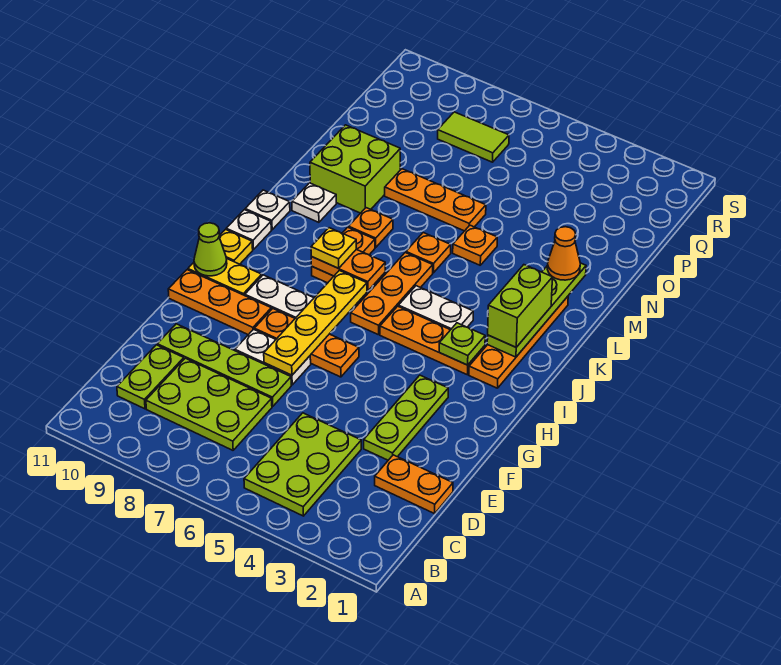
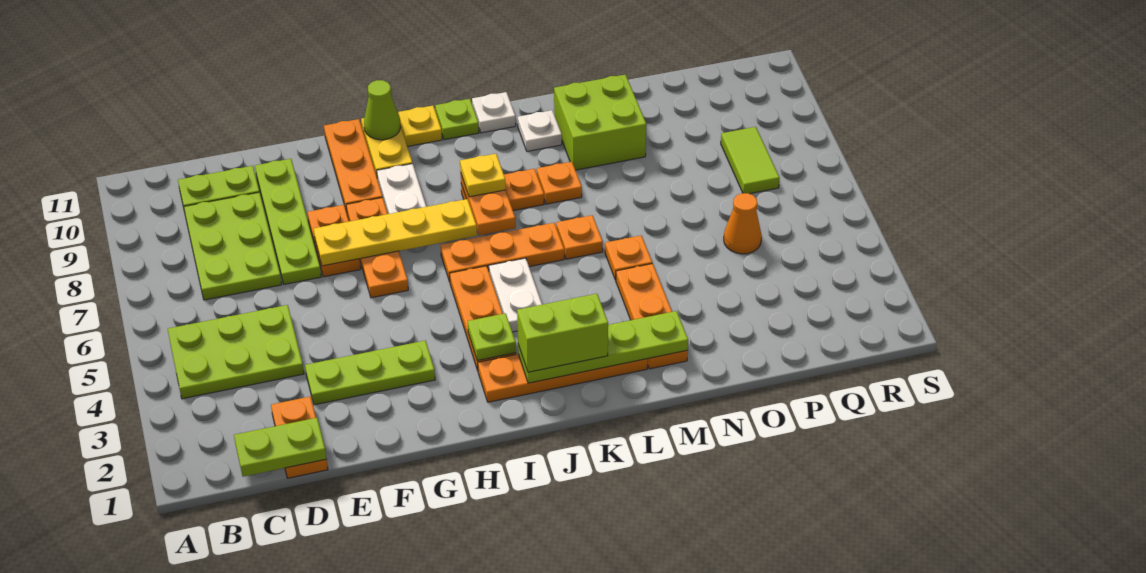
none -> lime plate C1:D1 level 2
white plate F7:F8 level 1 -> orange plate F7:F8 level 1
white plate J11 level 1 -> lime plate J11 level 1
orange cone M2 level 3 -> orange cone P5 level 1
orange plate N6:N8 level 1 -> orange plate M2:M4 level 1

